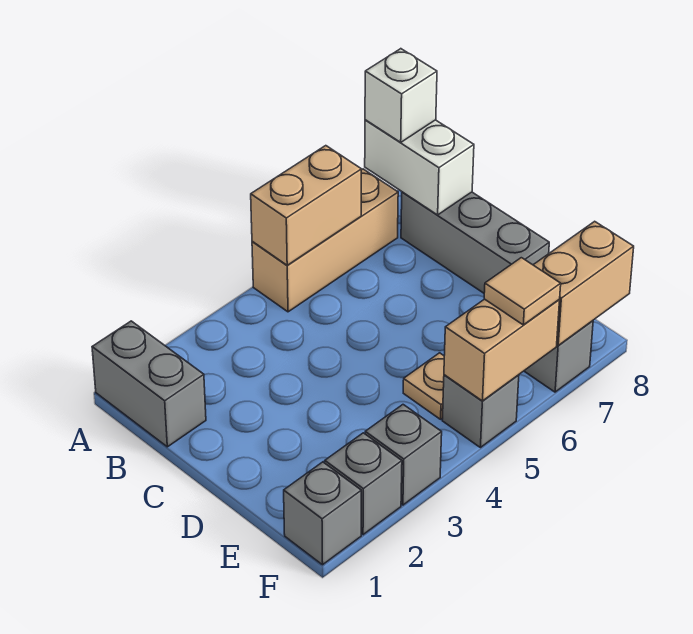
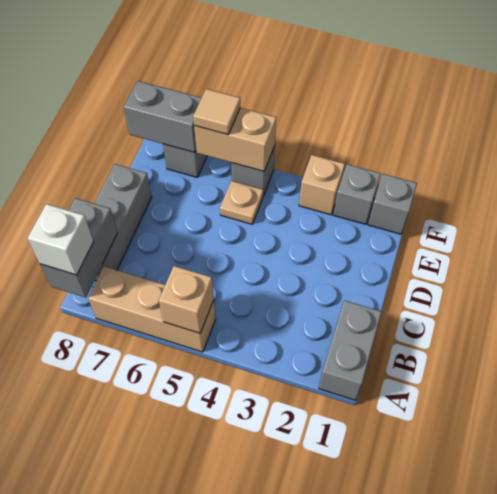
tan brick A5:A6 level 2 -> tan brick A5 level 2
white brick A8:B8 level 2 -> grey brick A8:B8 level 2
grey brick F3 level 1 -> tan brick F3 level 1
tan brick F7:F8 level 2 -> grey brick F7:F8 level 2

